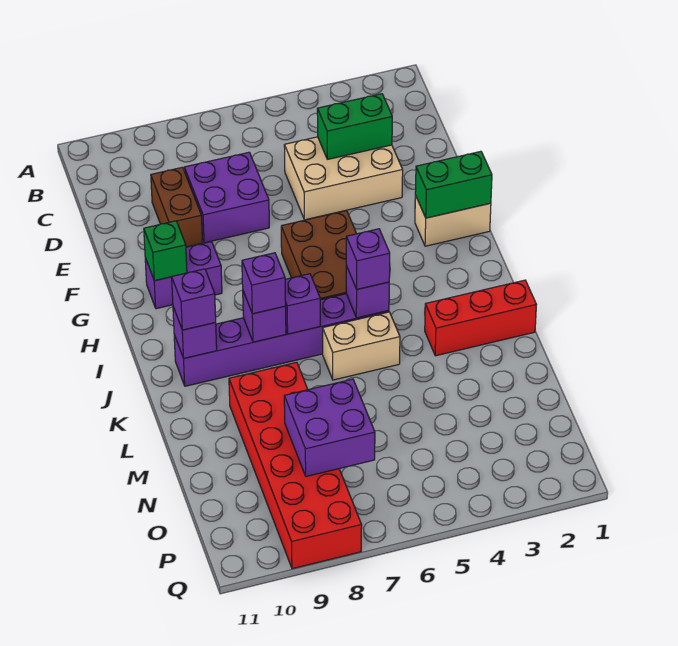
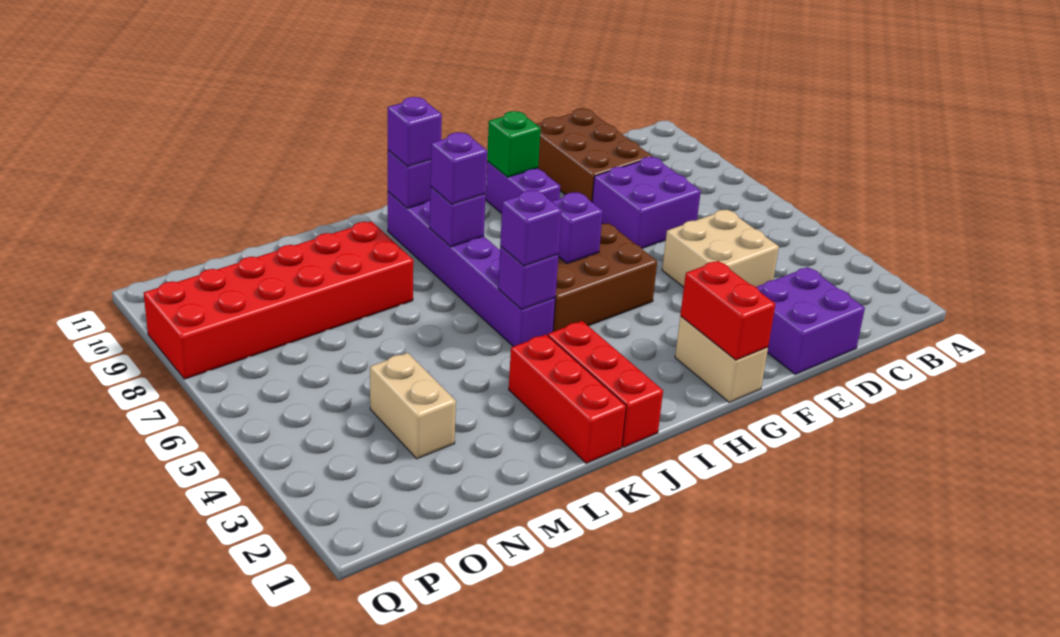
tan brick D3:E5 level 1 -> tan brick D4:E5 level 1
green brick D3:D4 level 2 -> none
brown brick D9:E9 level 1 -> brown brick D9:E11 level 1
green brick G1:G2 level 2 -> red brick G1:G2 level 2
none -> red brick J1:J3 level 1
purple brick J7 level 2 -> purple brick H6 level 2
tan brick K5:K6 level 1 -> tan brick N3:N4 level 1
purple brick N7:O8 level 2 -> purple brick D1:E2 level 1

